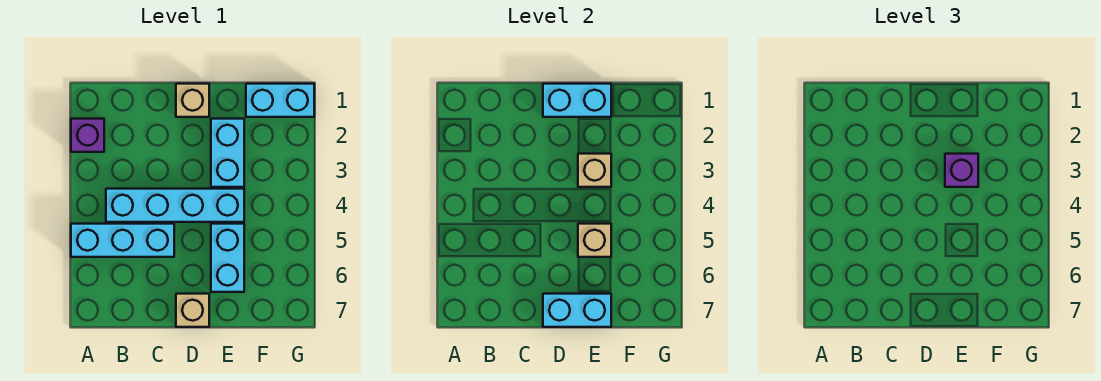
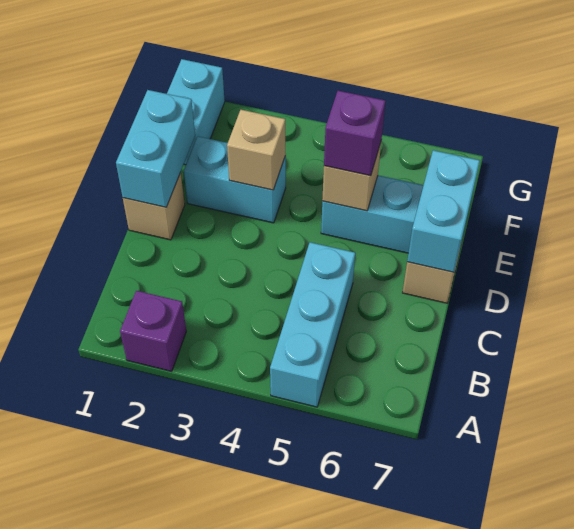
cyan brick B4:E4 level 1 -> none
purple brick E3 level 3 -> purple brick E5 level 3

